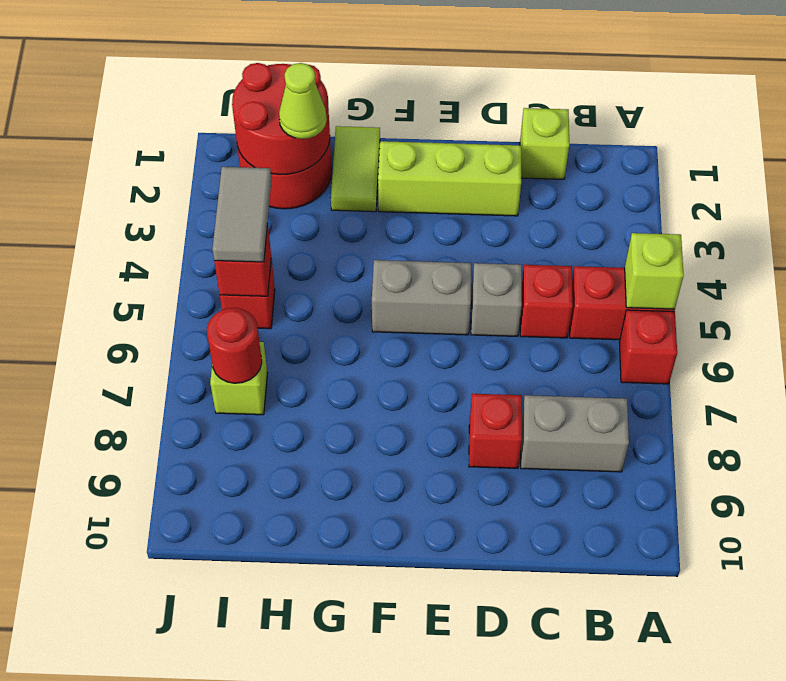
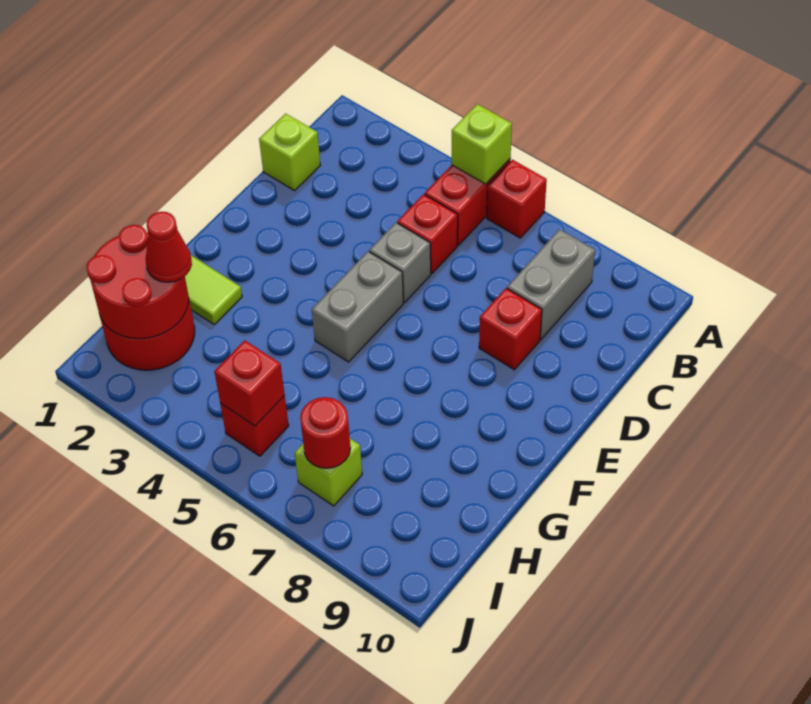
lime brick D2:F2 level 1 -> none
lime cone H2 level 3 -> red cone H2 level 3
grey tile I4:I5 level 3 -> none

